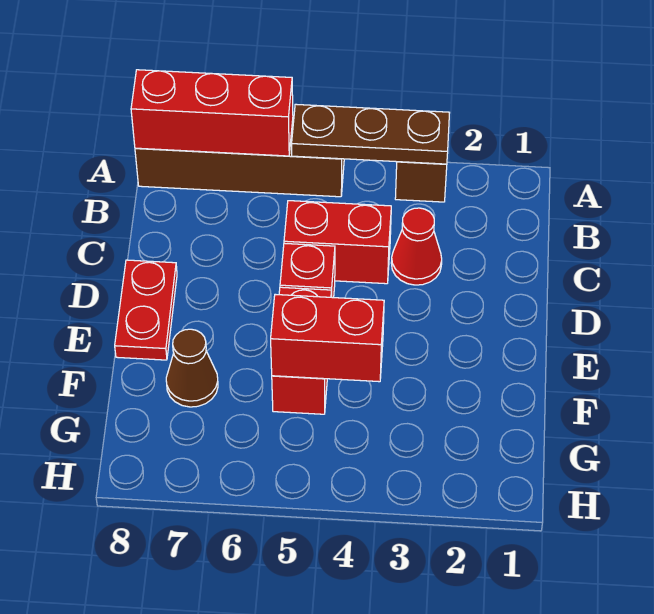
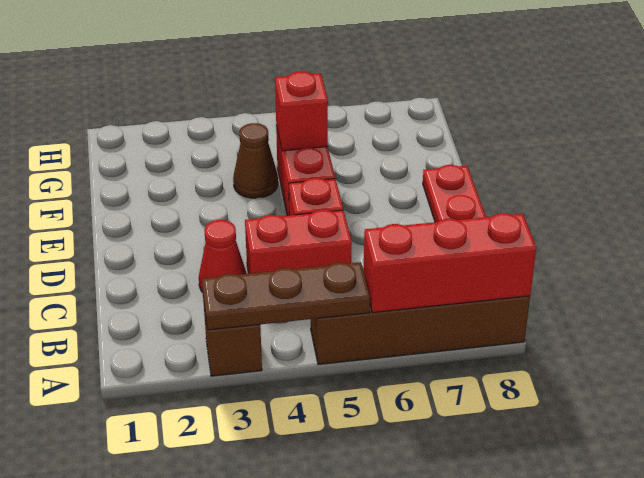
red brick F4:F5 level 2 -> red brick F5 level 2
brown cone F7 level 1 -> brown cone F4 level 1

